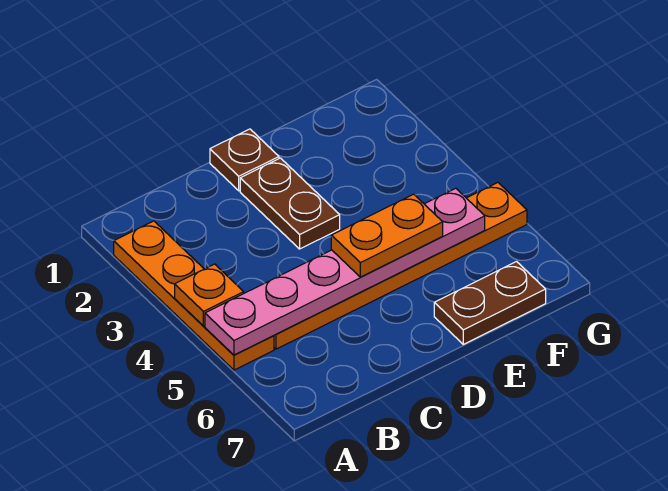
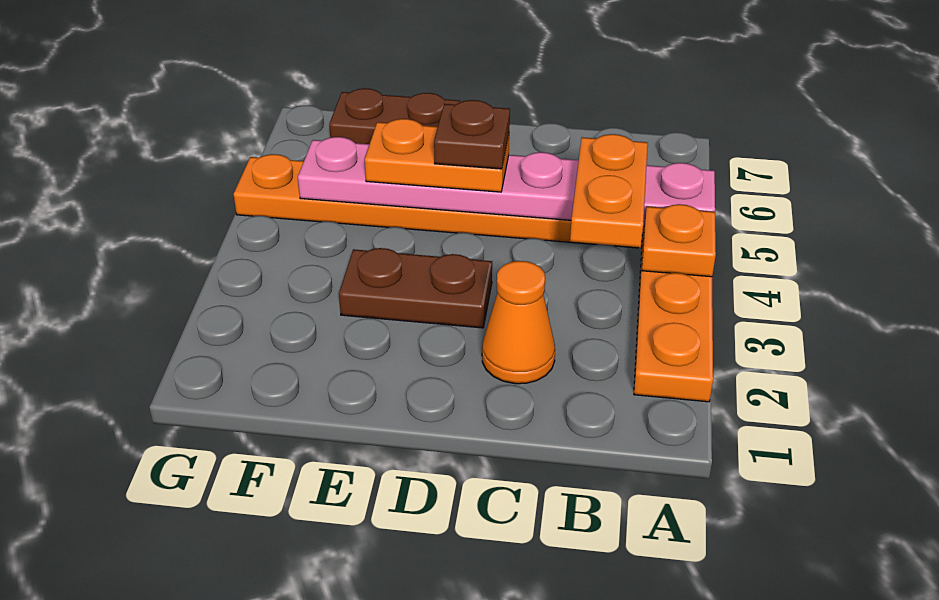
none -> orange plate B4:B5 level 3
none -> orange cone C2 level 1
brown plate D1 level 1 -> brown plate D5 level 4
brown plate D2:D3 level 1 -> brown plate D3:E3 level 1

